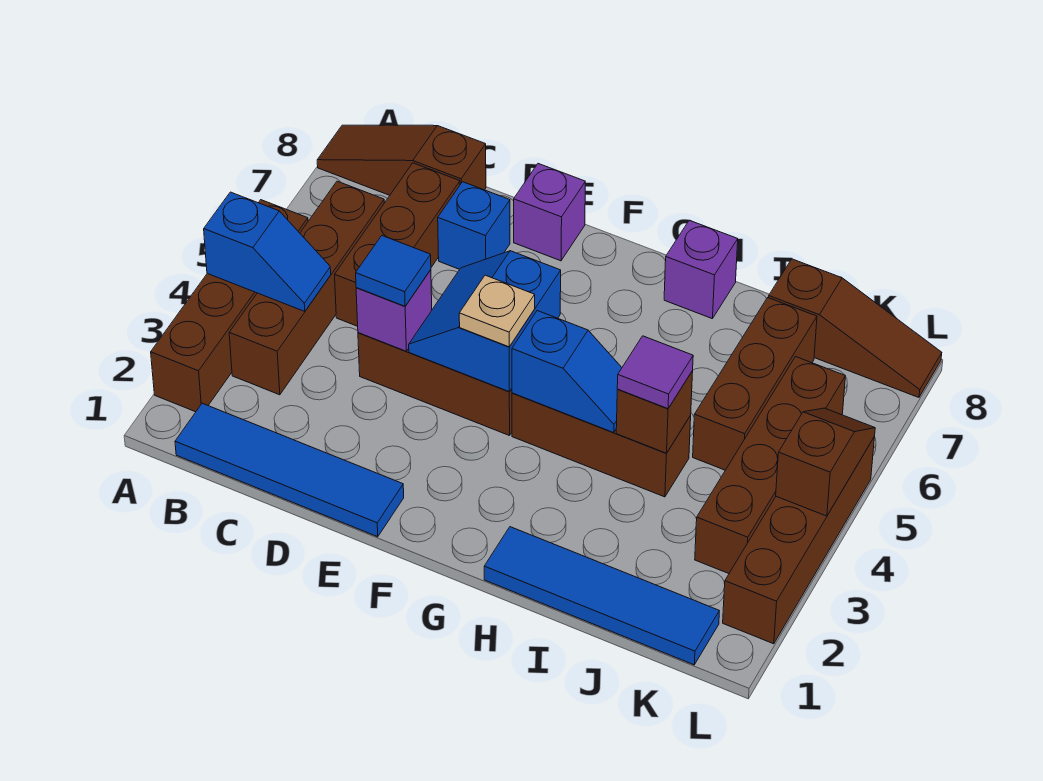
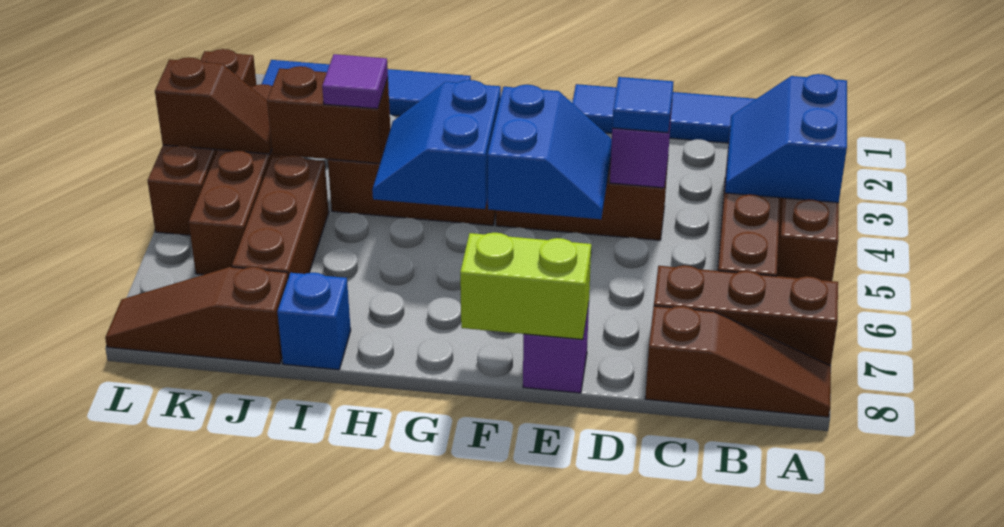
blue slope A4:B4 level 2 top A -> blue slope A3:B4 level 2 top A
brown brick C5:C7 level 1 -> brown brick A7:C7 level 1
blue brick D7 level 1 -> blue brick I8 level 1
none -> lime brick E8:F8 level 2
tan plate F4 level 3 -> none
blue slope G4:H4 level 2 top G -> blue slope G4:H5 level 2 top G
purple brick H8 level 1 -> none
brown brick I4 level 2 -> brown brick I4:J4 level 2
brown slope L4:L5 level 2 top 4 -> brown slope K4:L4 level 2 top L

